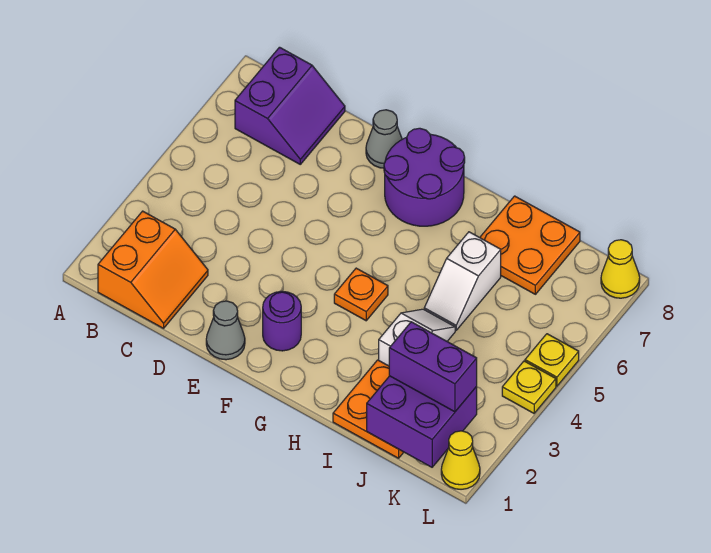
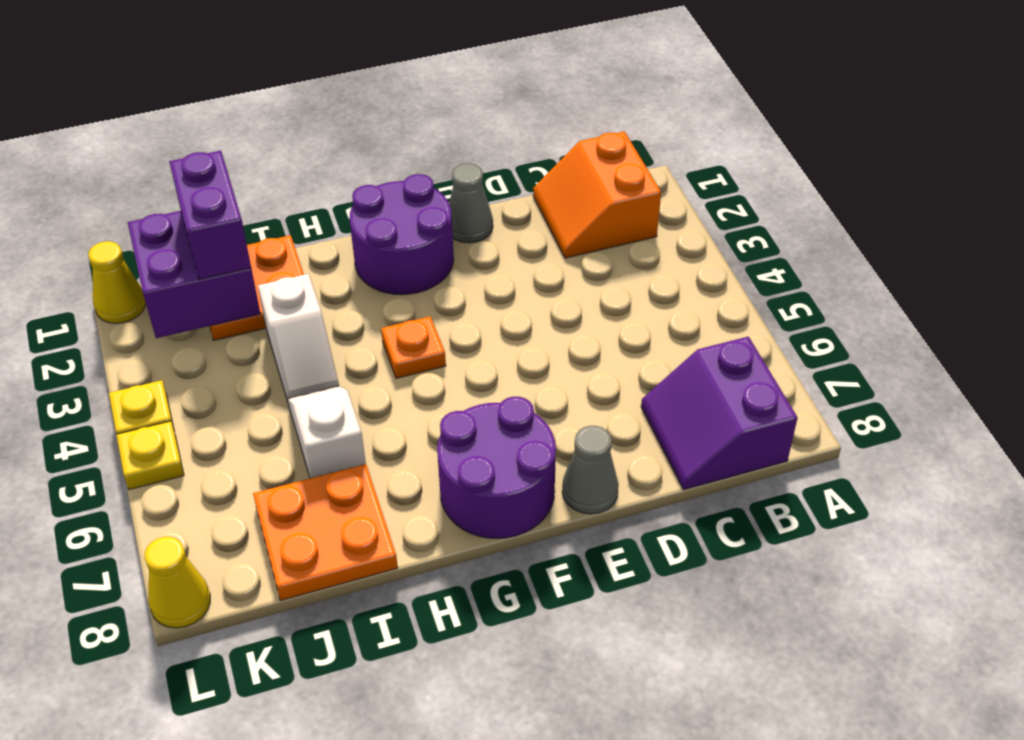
purple round brick F2 level 1 -> purple round brick F1:G2 level 1
purple brick J2:K2 level 3 -> purple brick J1:J2 level 3

